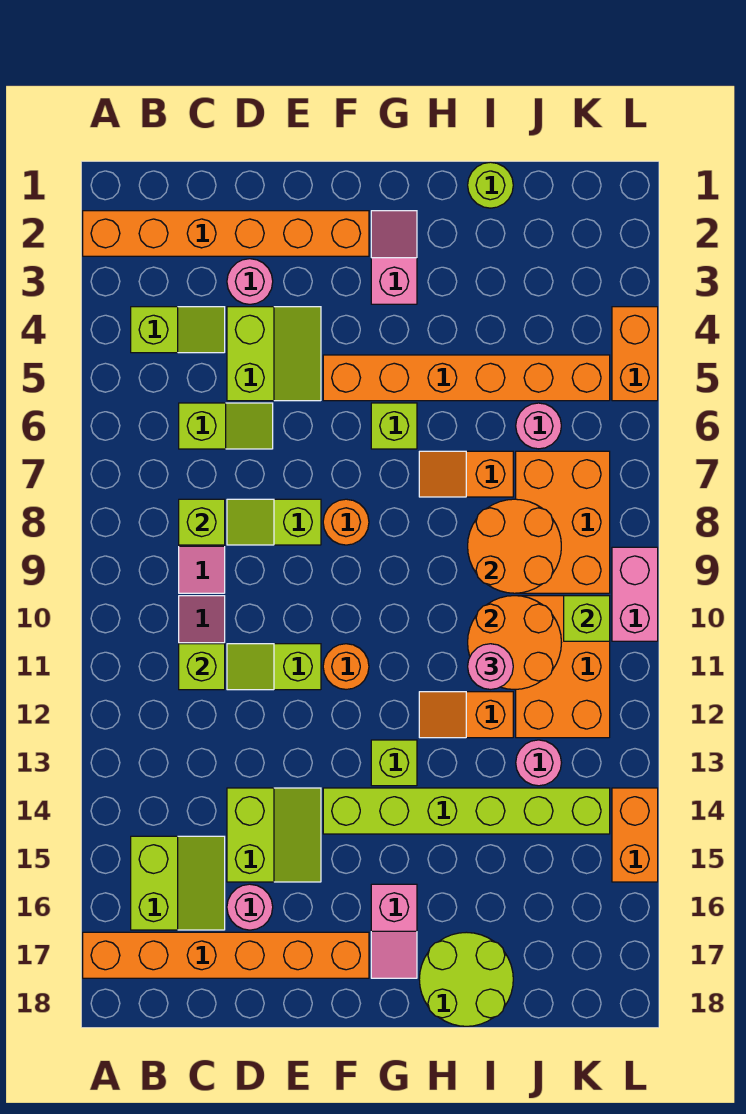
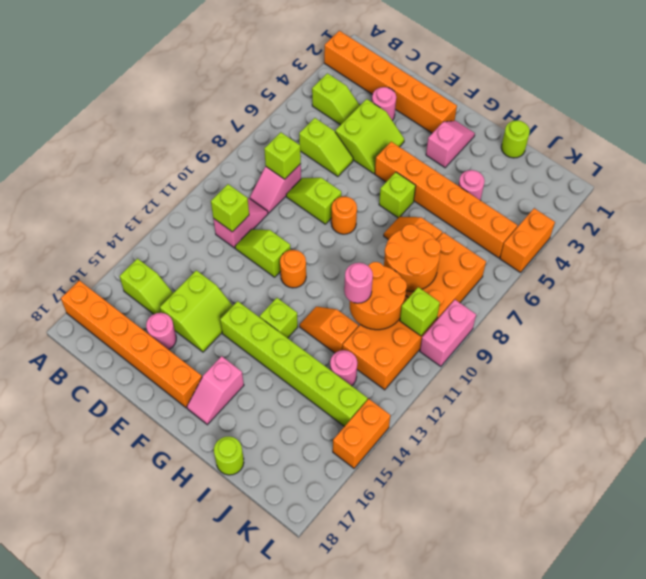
lime slope B15:C16 level 1 top B -> lime slope B15:C15 level 1 top B
lime round brick H17:I18 level 1 -> lime round brick I18 level 1
pink round brick J6 level 1 -> pink round brick I4 level 1

